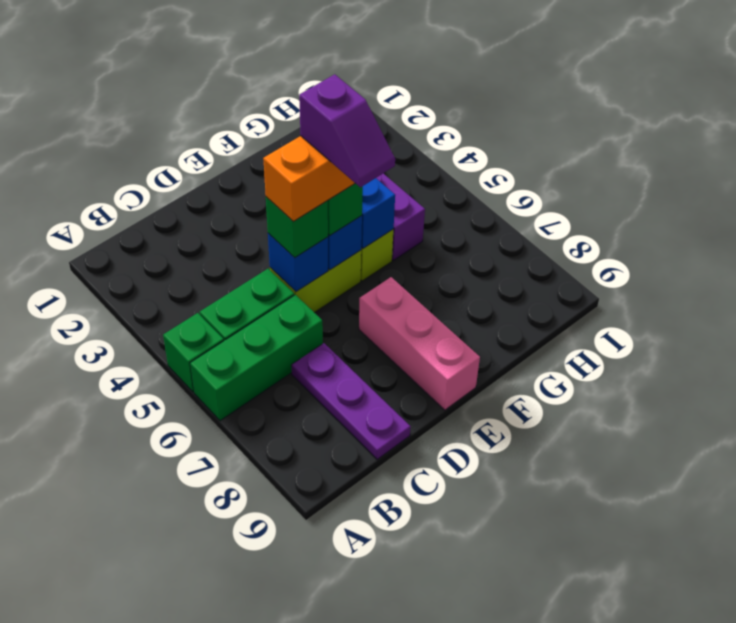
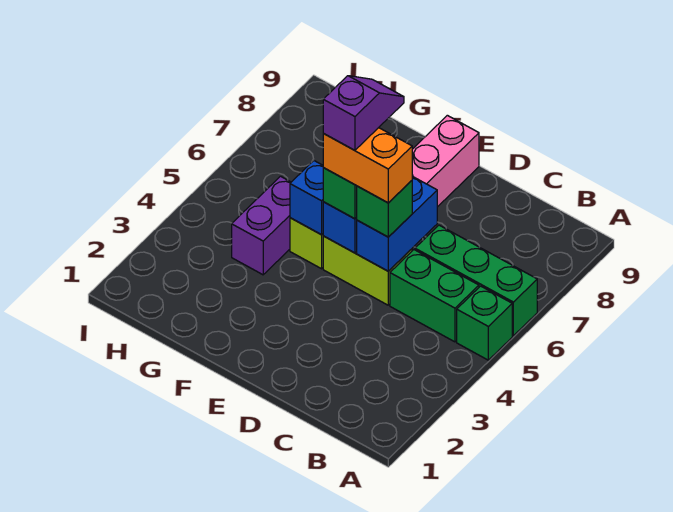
purple plate C7:C9 level 1 -> none
blue brick D5 level 2 -> blue brick D5:D6 level 2

